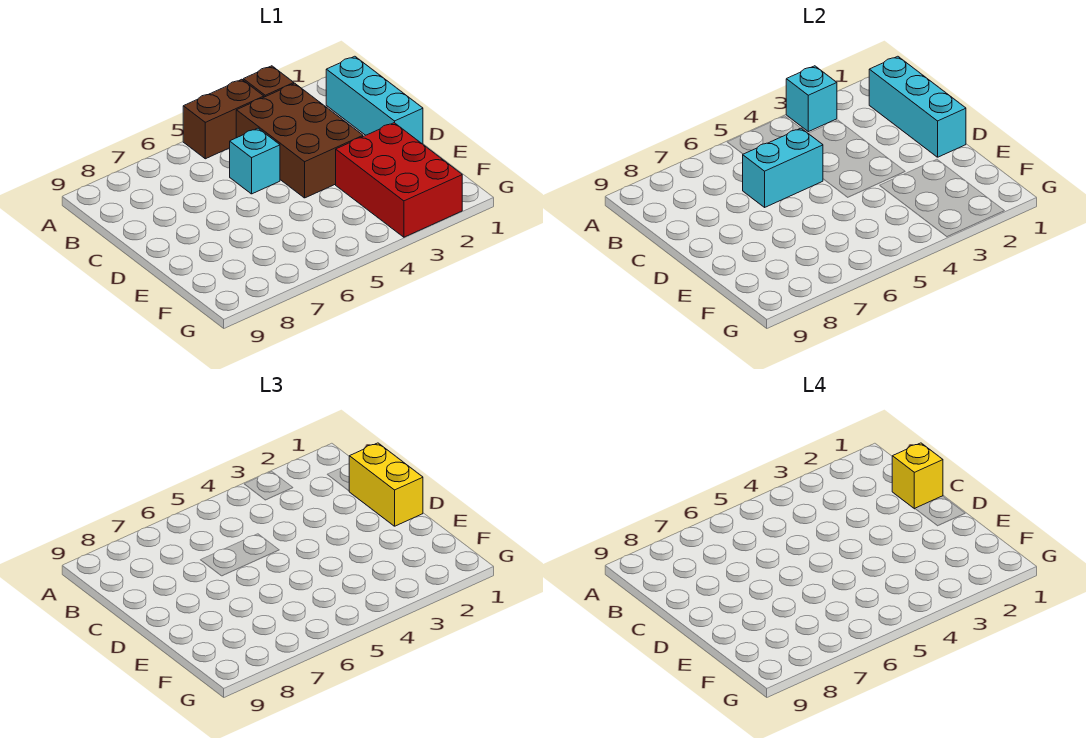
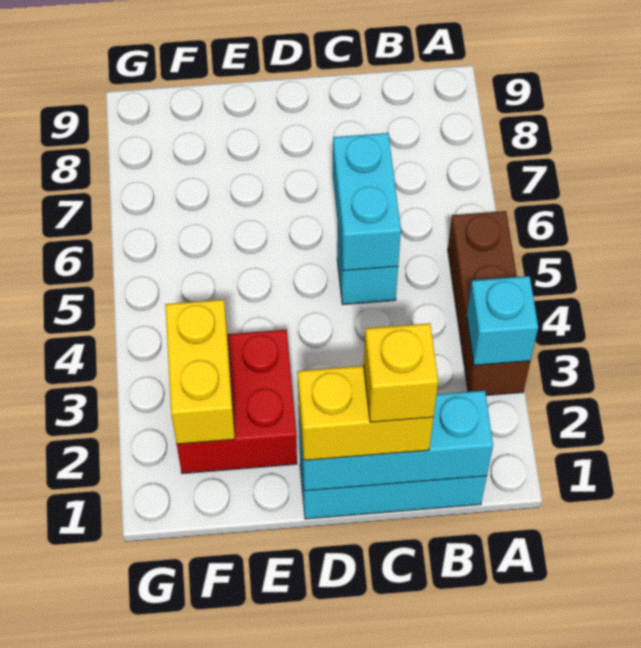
brown brick B3:D4 level 1 -> none
red brick E2:G3 level 1 -> red brick E2:F3 level 1
none -> yellow brick F2:F3 level 2

